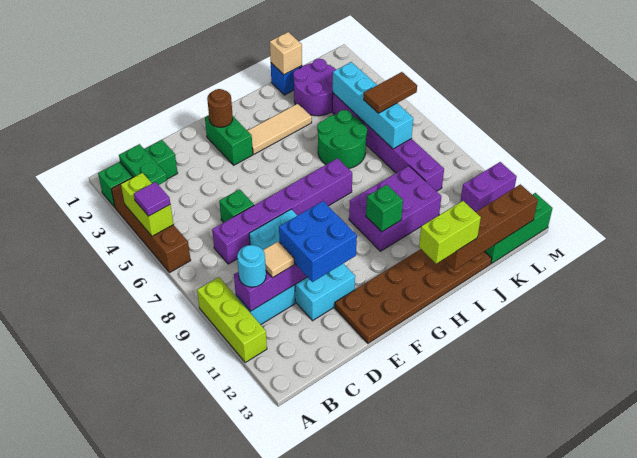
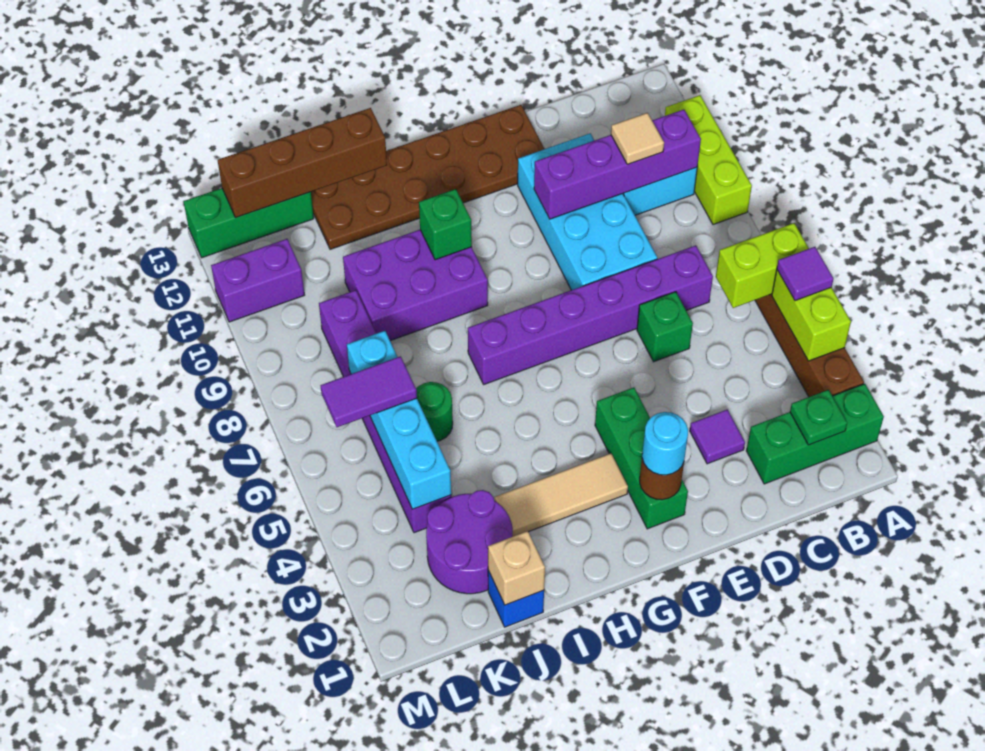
green plate B2:B3 level 2 -> green plate B2 level 2
cyan round brick B10 level 3 -> cyan round brick F2 level 3
none -> purple tile D3 level 1
blue brick D10:E11 level 3 -> none
green brick F2:F3 level 1 -> green brick F2:F4 level 1
lime brick H13:I13 level 3 -> lime brick A6:B6 level 2
green round brick I5:J6 level 1 -> green round brick J6 level 1
brown tile K6:L6 level 3 -> purple tile K6:L6 level 3

